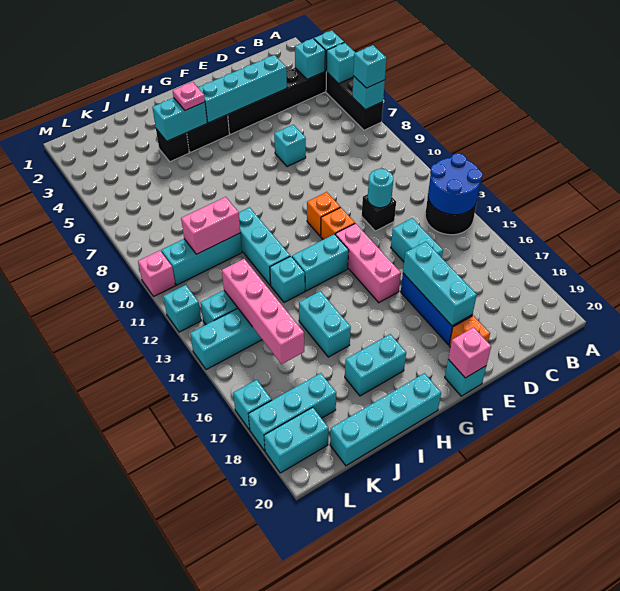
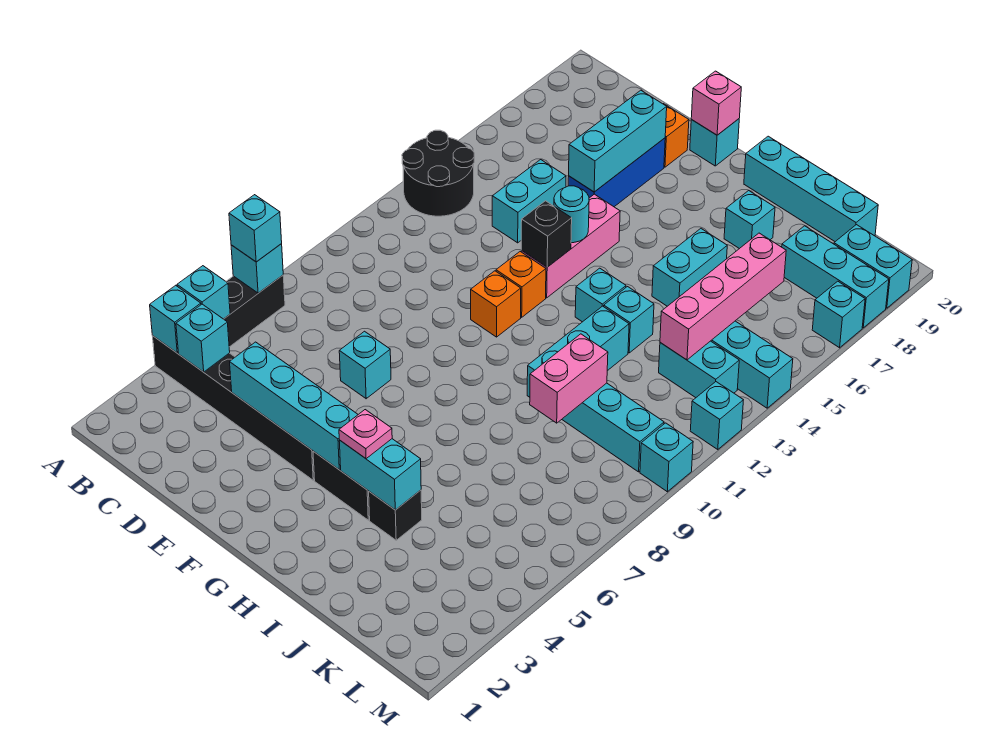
blue round brick A13:B14 level 2 -> none
black brick D12 level 1 -> black brick F13 level 2
cyan round brick D12 level 2 -> cyan round brick F14 level 2
cyan brick G13:H13 level 1 -> cyan brick H13 level 1
cyan brick H18:I18 level 1 -> cyan brick I18 level 1
pink brick J10:K10 level 2 -> pink brick J9:J10 level 2
pink brick M10 level 1 -> cyan brick M10 level 1

